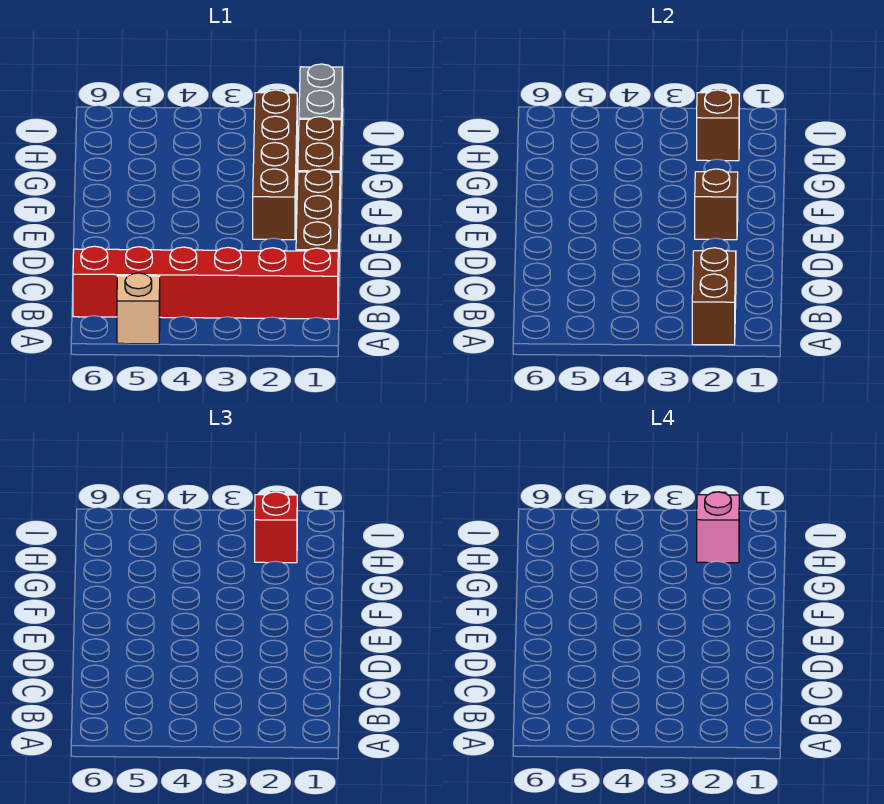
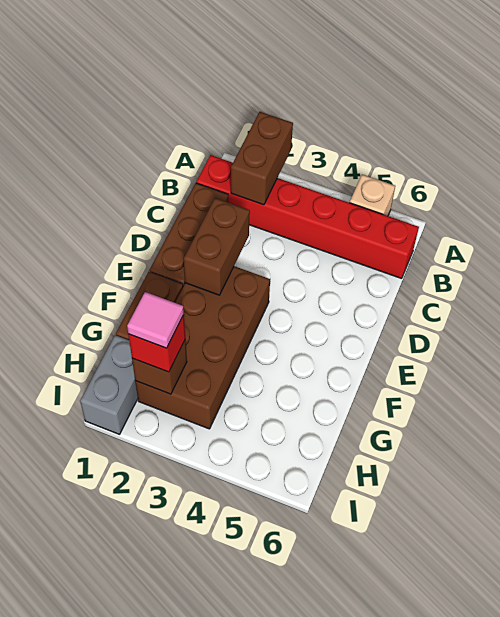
brown brick E2:H2 level 1 -> brown brick E2:H3 level 1
brown brick E2 level 2 -> brown brick D2:E2 level 2
pink brick H2 level 4 -> pink tile H2 level 4

